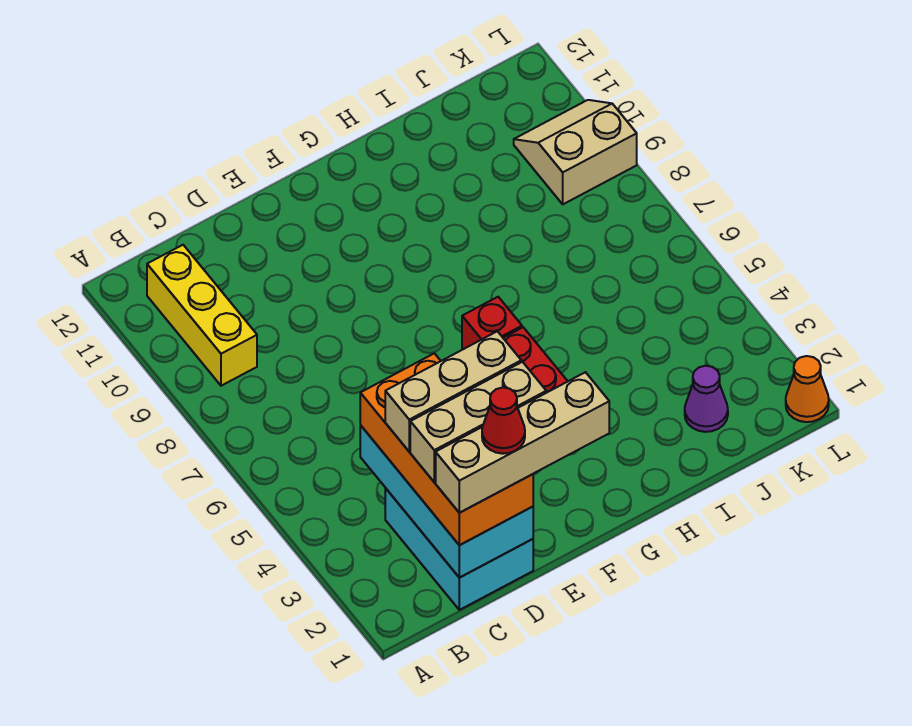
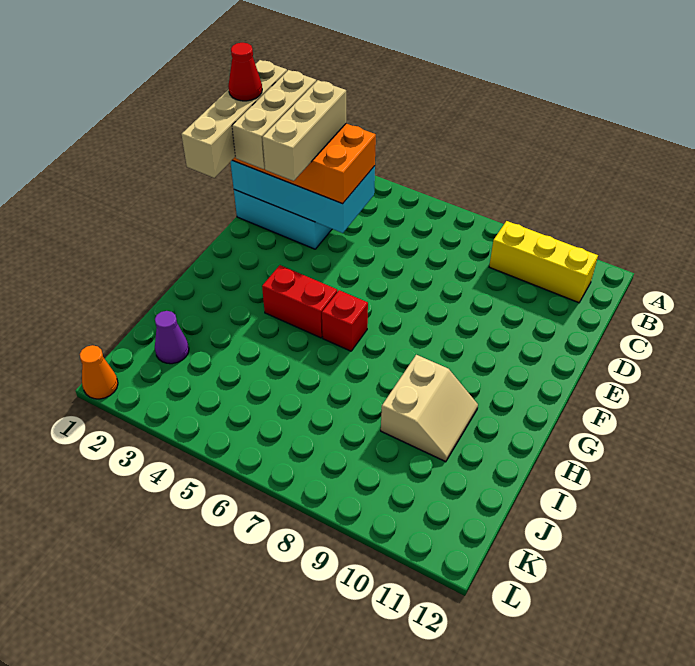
tan slope K9:L10 level 1 top 9 -> tan slope H9:I10 level 1 top 9

